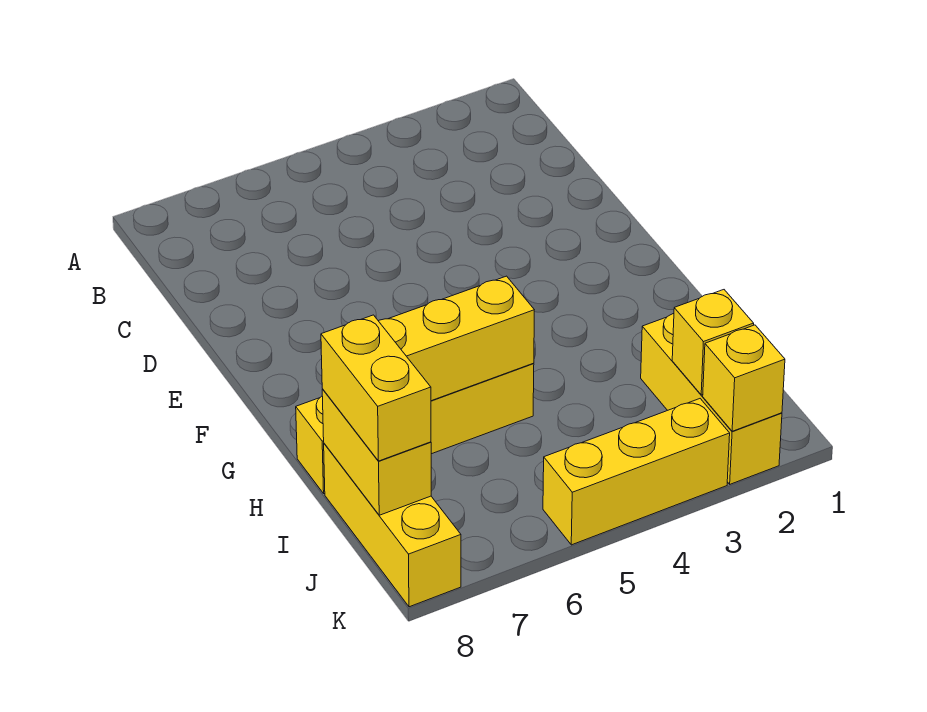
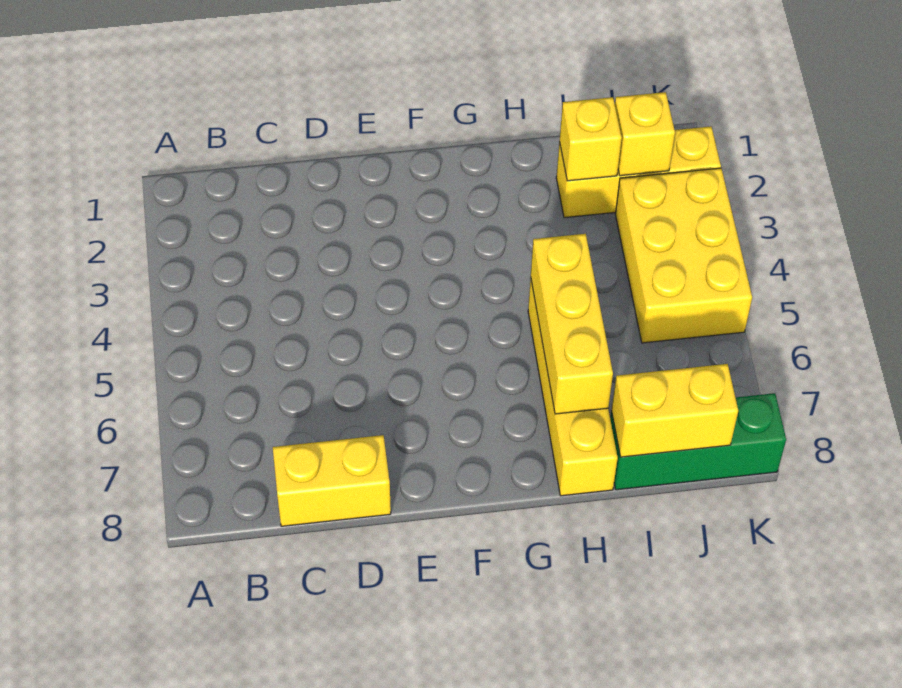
yellow brick I8:K8 level 1 -> green brick I8:K8 level 1
yellow brick I8:J8 level 3 -> yellow brick C8:D8 level 1
yellow brick K2 level 2 -> yellow brick I2 level 2
yellow brick K3:K5 level 1 -> yellow brick J3:K5 level 1

